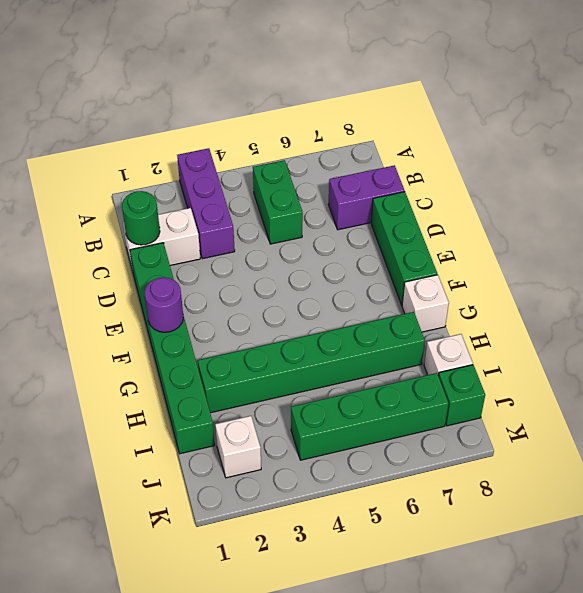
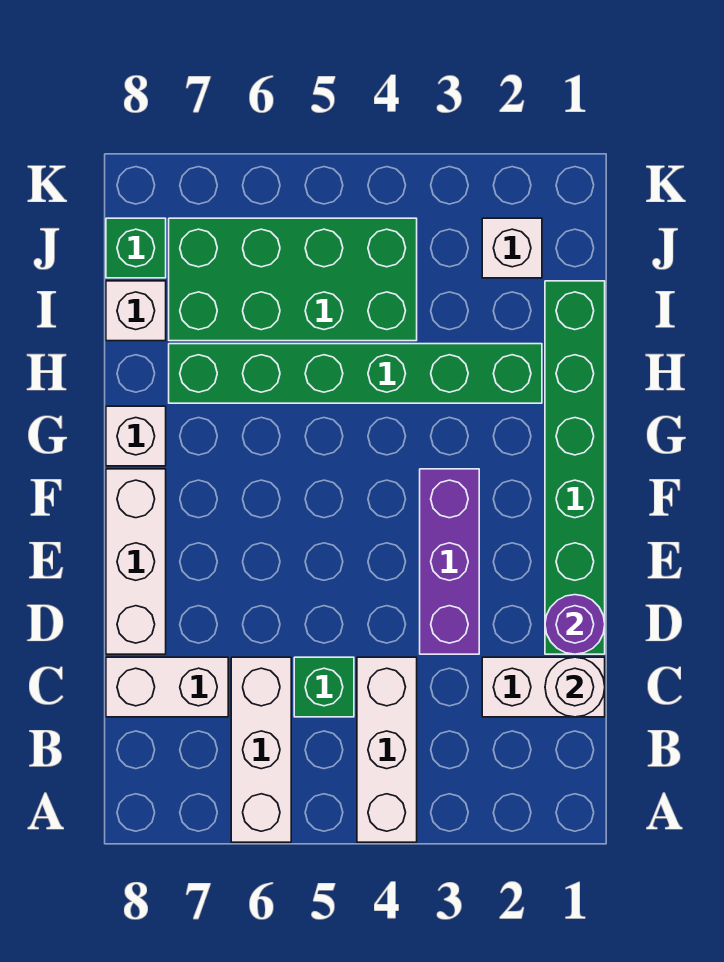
purple brick A3:C3 level 1 -> purple brick D3:F3 level 1
none -> white brick A4:C4 level 1
none -> white brick A6:C6 level 1
green brick B5:C5 level 1 -> green brick C5 level 1
green round brick C1 level 2 -> white round brick C1 level 2
purple brick C7:C8 level 1 -> white brick C7:C8 level 1
green brick D8:F8 level 1 -> white brick D8:F8 level 1
purple round brick F1 level 2 -> purple round brick D1 level 2
green brick J4:J7 level 1 -> green brick I4:J7 level 1

